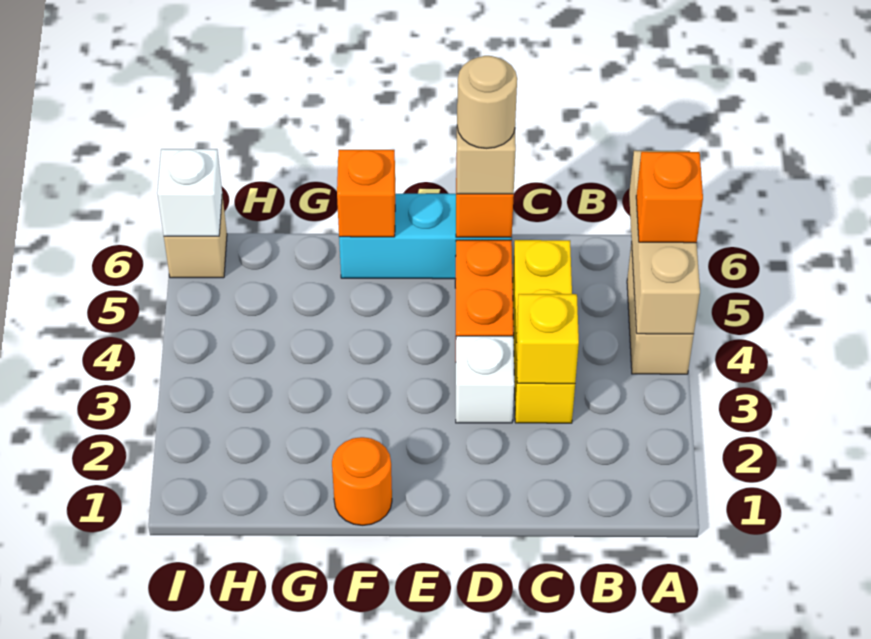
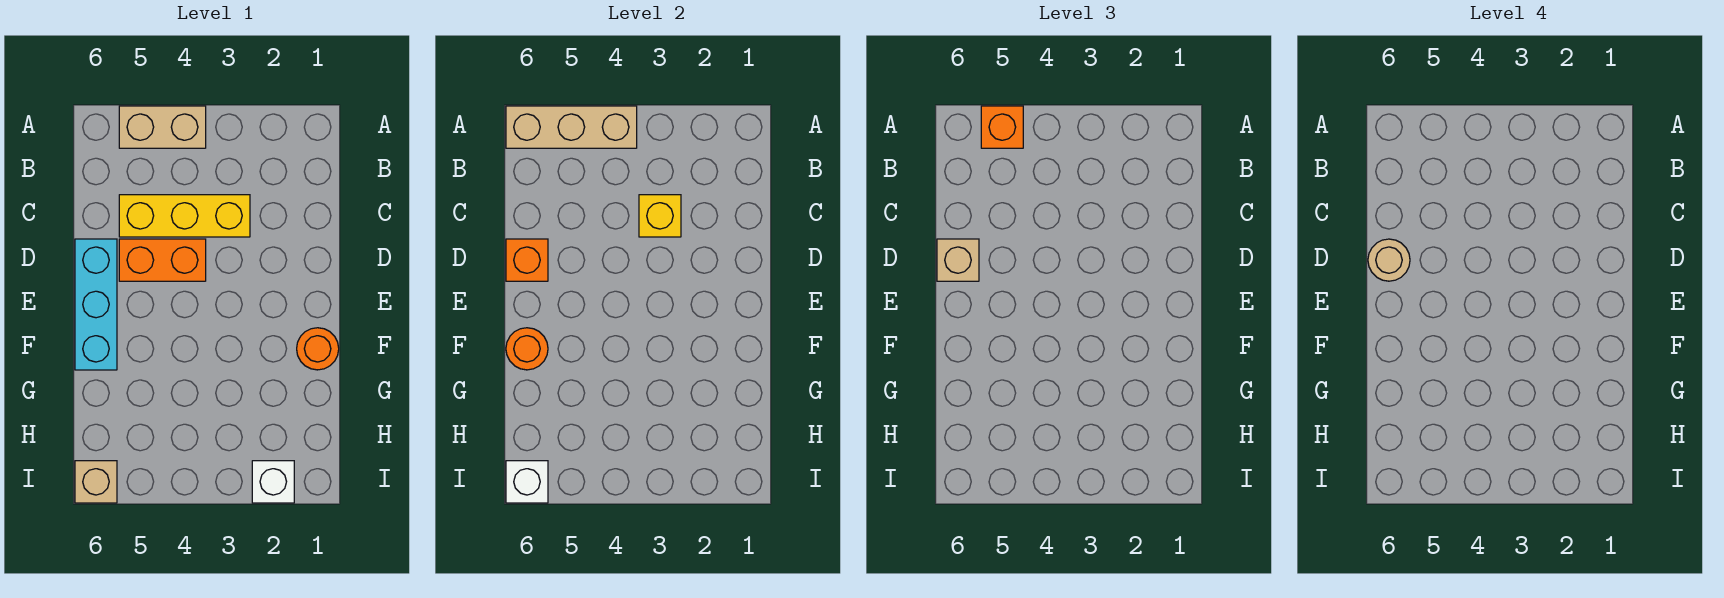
white brick D3 level 1 -> white brick I2 level 1
orange brick F6 level 2 -> orange round brick F6 level 2

